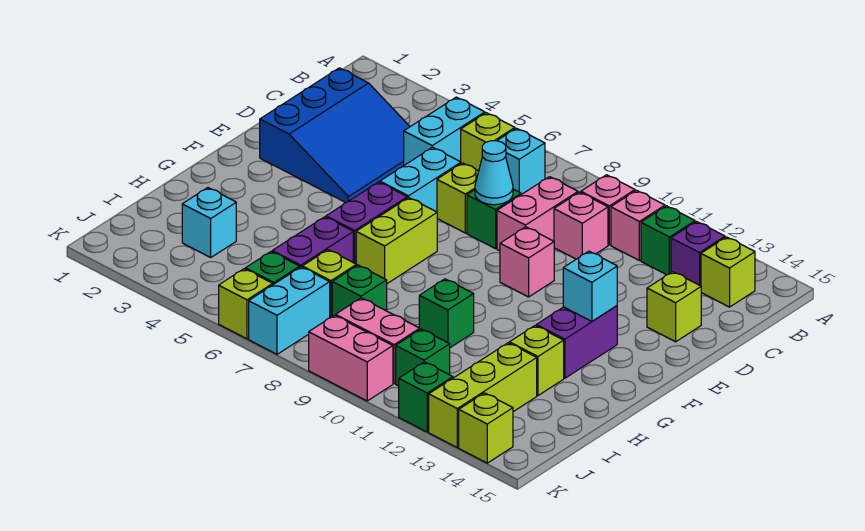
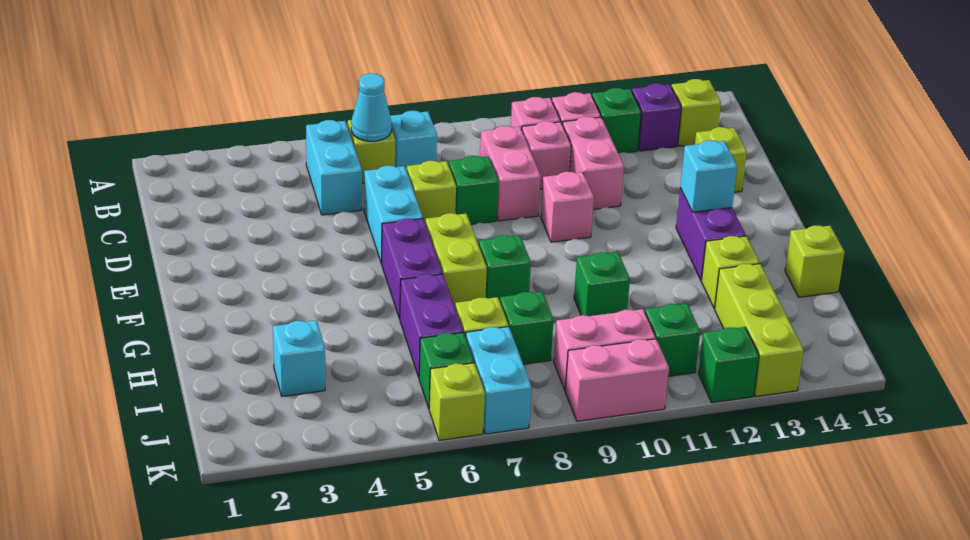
blue slope C2:E4 level 1 top 2 -> none
none -> pink brick C11:D11 level 1
cyan cone D8 level 2 -> cyan cone B6 level 2
none -> green brick G8 level 1
lime brick K14 level 1 -> lime brick H15 level 1

